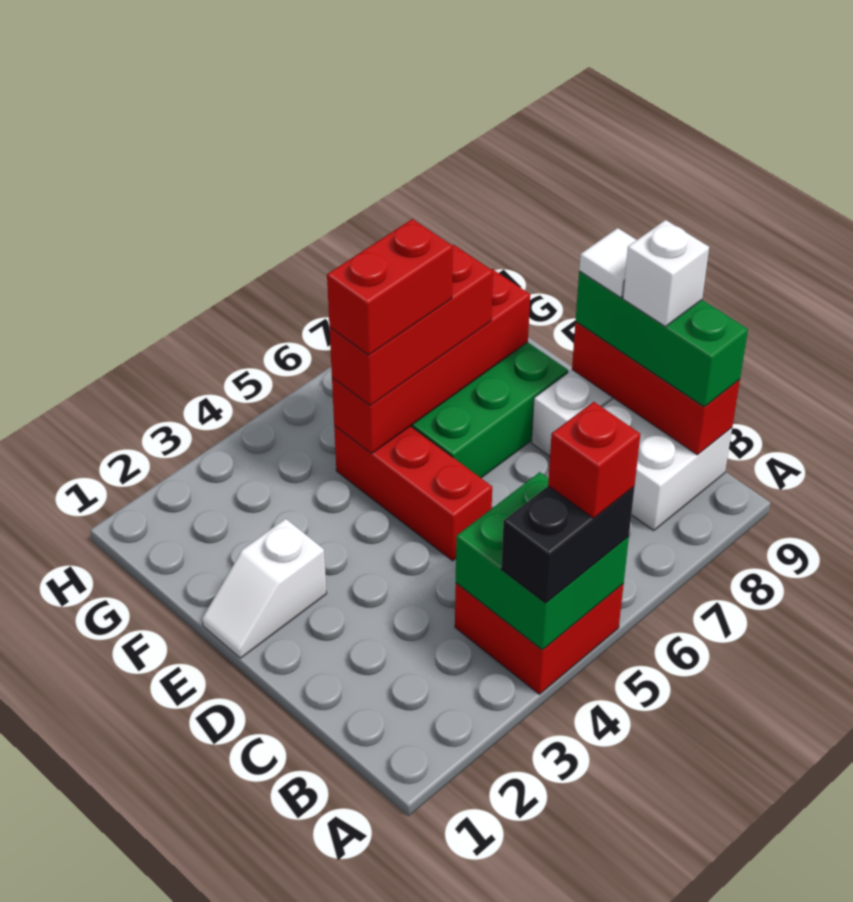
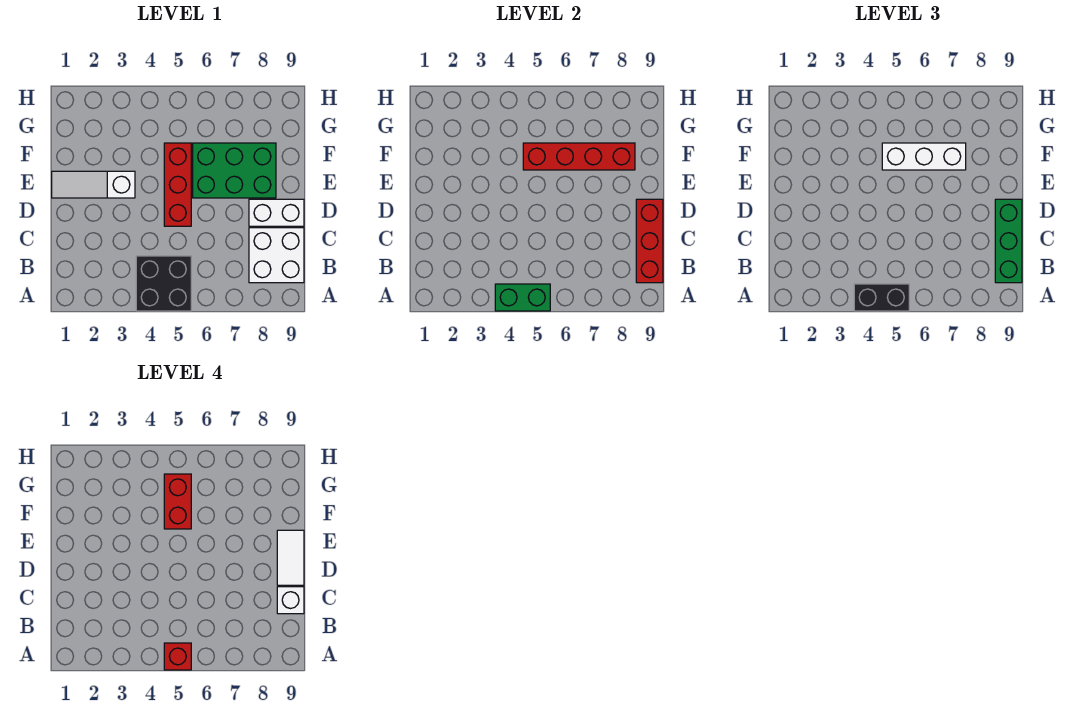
red brick A4:B5 level 1 -> black brick A4:B5 level 1
green brick A4:B5 level 2 -> green brick A4:A5 level 2
white tile D9 level 4 -> white tile D9:E9 level 4
white slope E1:E2 level 1 top 2 -> white slope E1:E3 level 1 top 3
red brick F5:F7 level 3 -> white brick F5:F7 level 3
red brick F5:F6 level 4 -> red brick F5:G5 level 4

